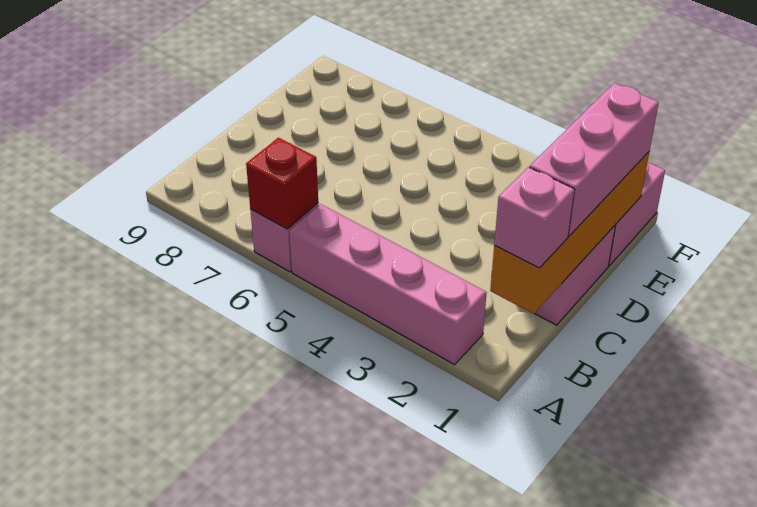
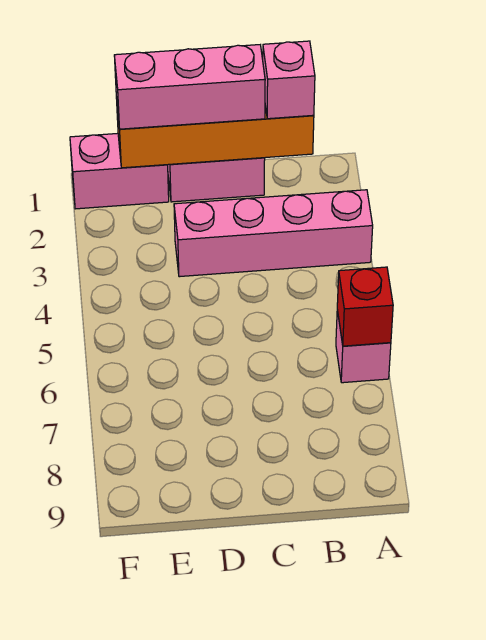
pink brick A2:A5 level 1 -> pink brick A3:D3 level 1

